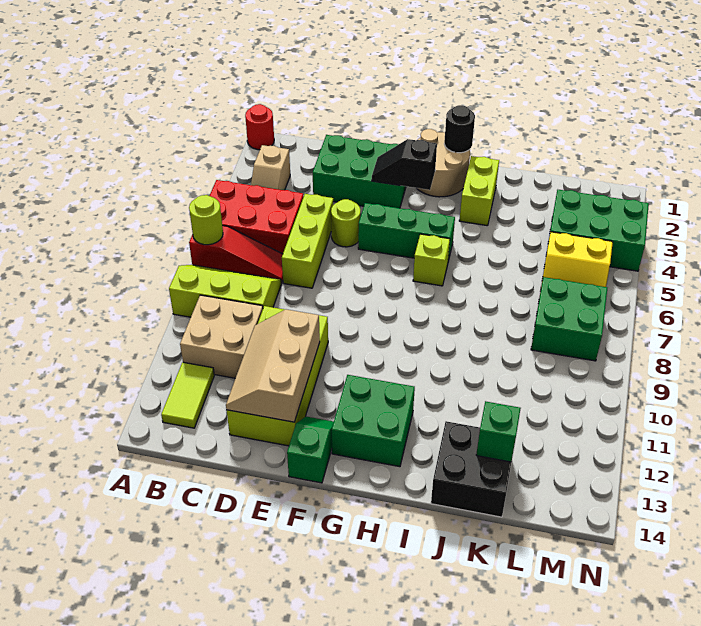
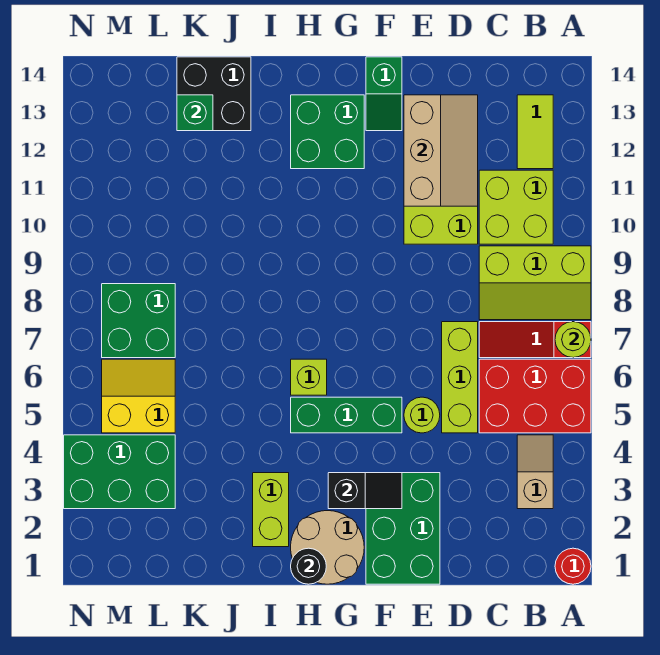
tan brick B10:C11 level 1 -> lime brick B10:C11 level 1
green brick D2:F3 level 1 -> green brick E1:F3 level 1

